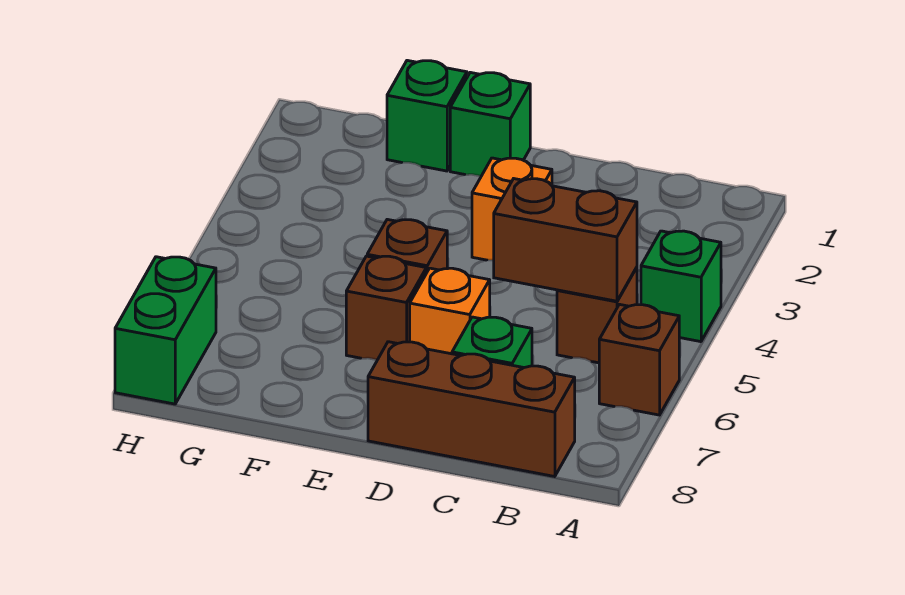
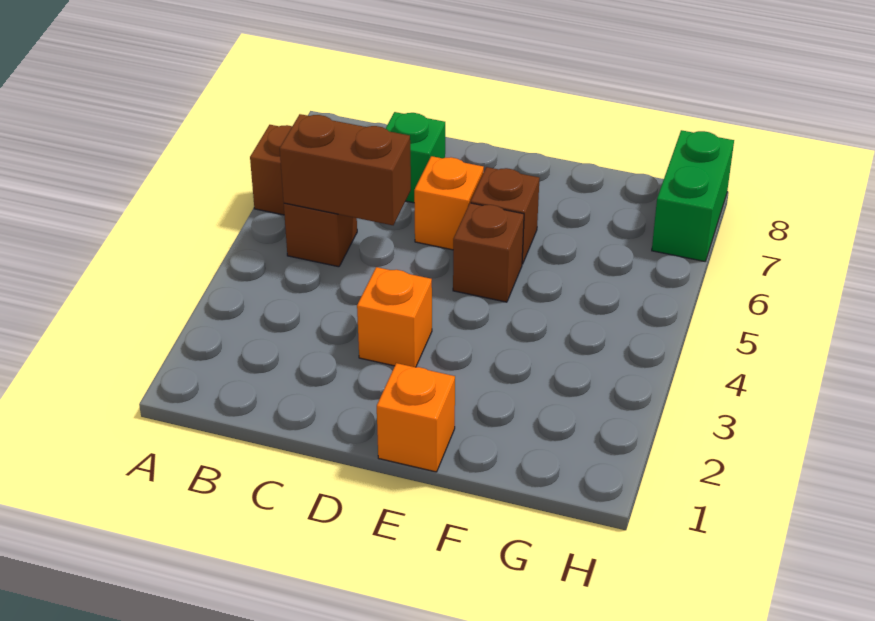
green brick A4 level 1 -> none
brown brick B8:D8 level 1 -> none
green brick E1 level 1 -> orange brick E1 level 1
green brick F1 level 1 -> none

